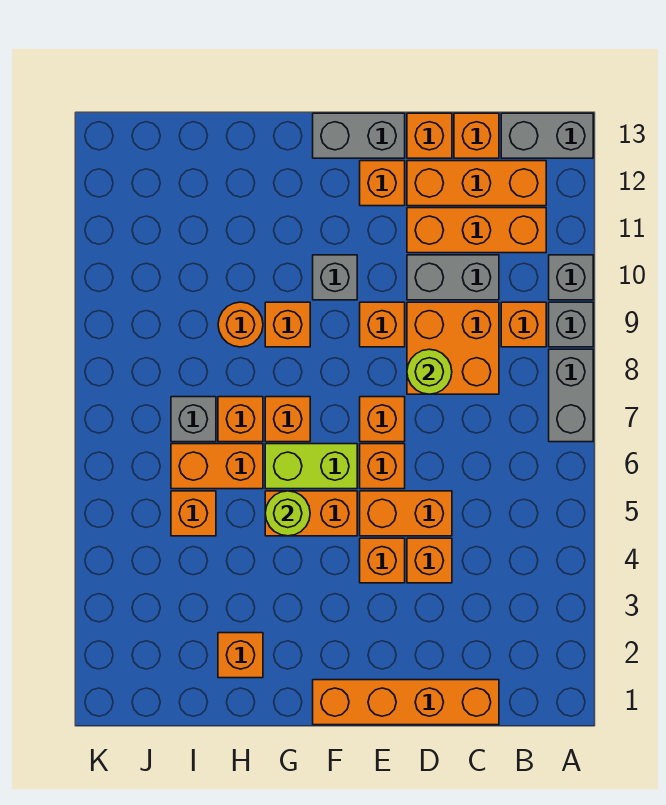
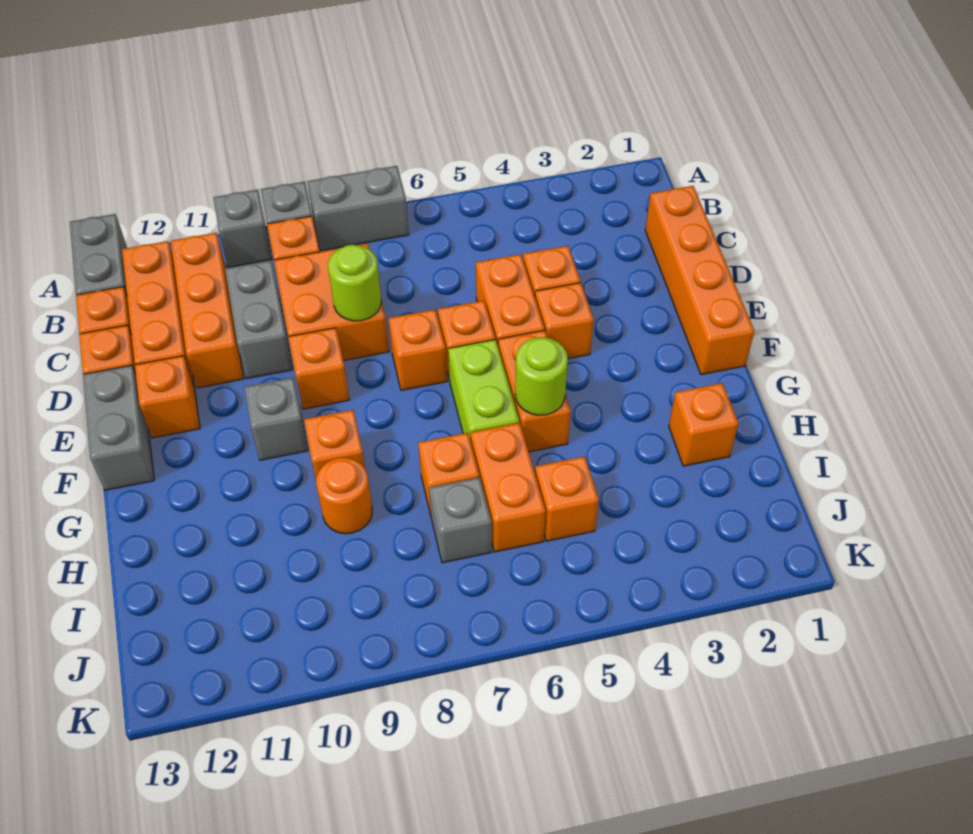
orange brick G7 level 1 -> none

